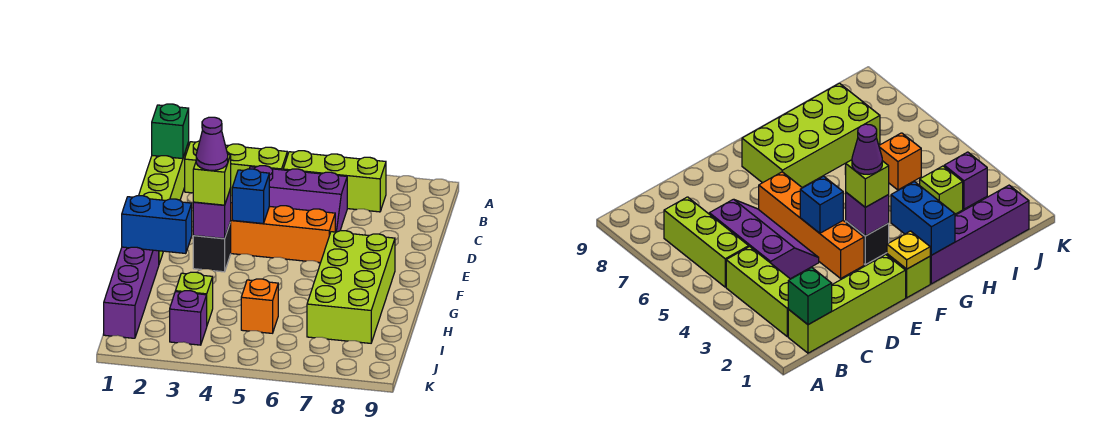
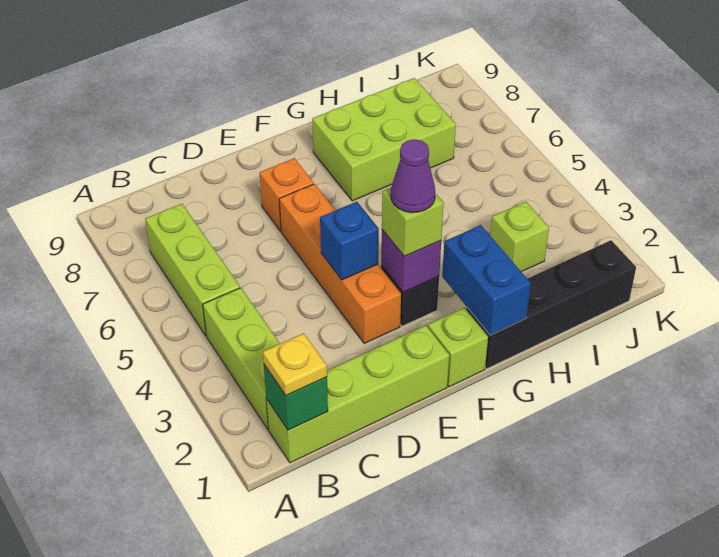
purple slope C4:D6 level 1 top C -> none
yellow plate F1 level 2 -> yellow plate B1 level 3
lime brick F7:I8 level 1 -> lime brick G7:I8 level 1
purple brick G1:J1 level 1 -> black brick G1:J1 level 1
orange brick I5 level 1 -> orange brick E7 level 1
purple brick J3 level 1 -> none

